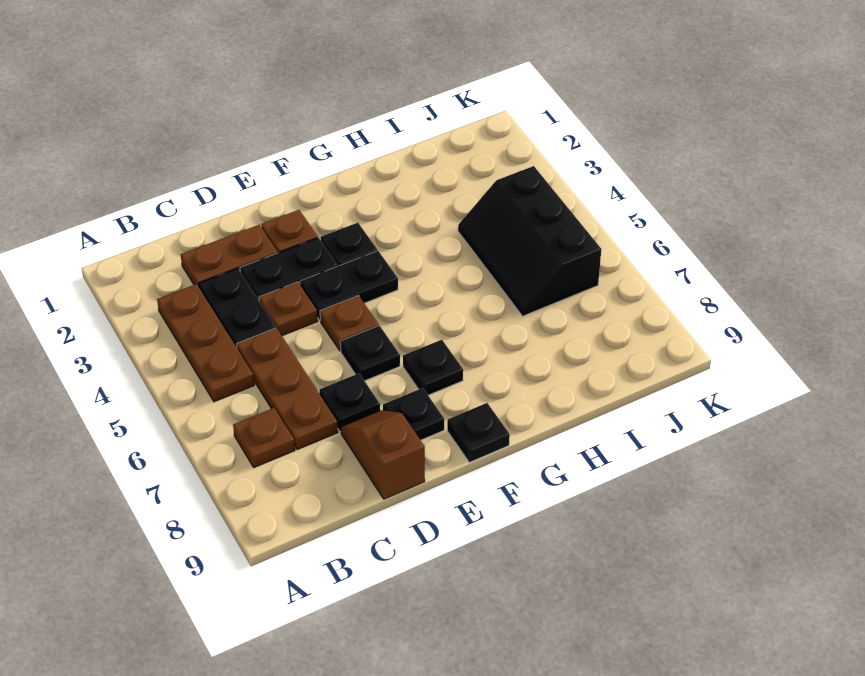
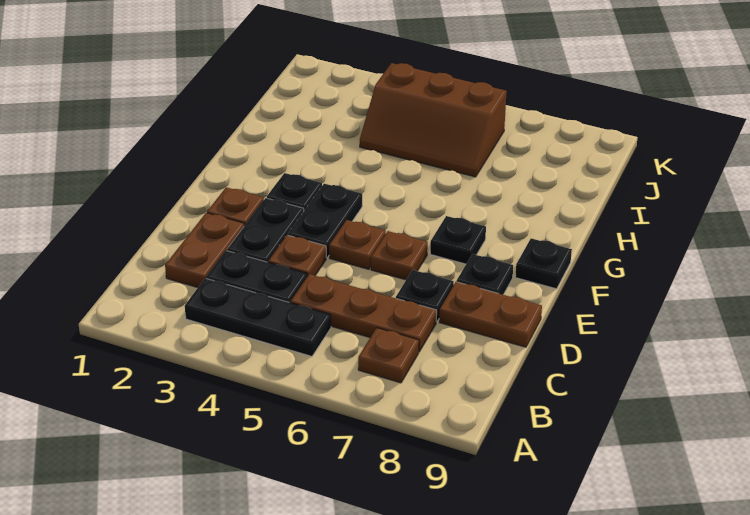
brown plate B3:B5 level 1 -> black plate B3:B5 level 1
brown slope D8:D9 level 1 top 9 -> brown plate D8:D9 level 1
black plate E6 level 1 -> brown plate E6 level 1
black slope I4:J6 level 1 top J -> brown slope I4:J6 level 1 top J

